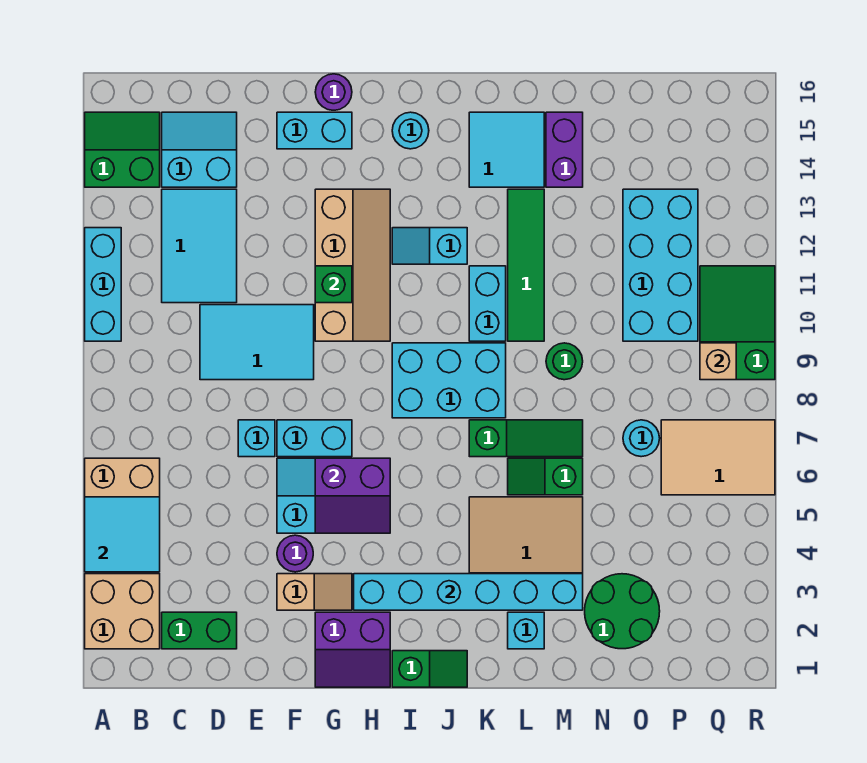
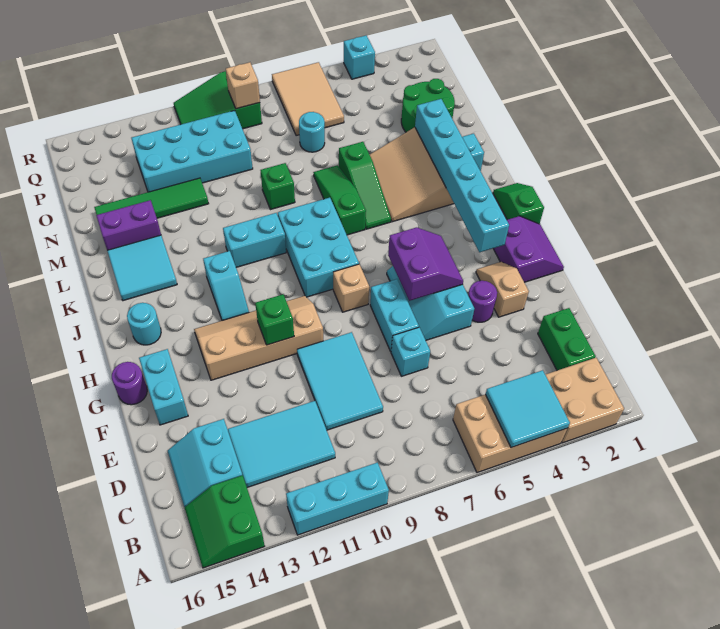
none -> tan brick H8 level 1
green slope L6:M6 level 1 top M -> green slope K6:M6 level 1 top M
green tile L10:L13 level 1 -> green tile N12:N15 level 1
green round brick M9 level 1 -> green brick M9 level 1
none -> cyan brick R4 level 1

